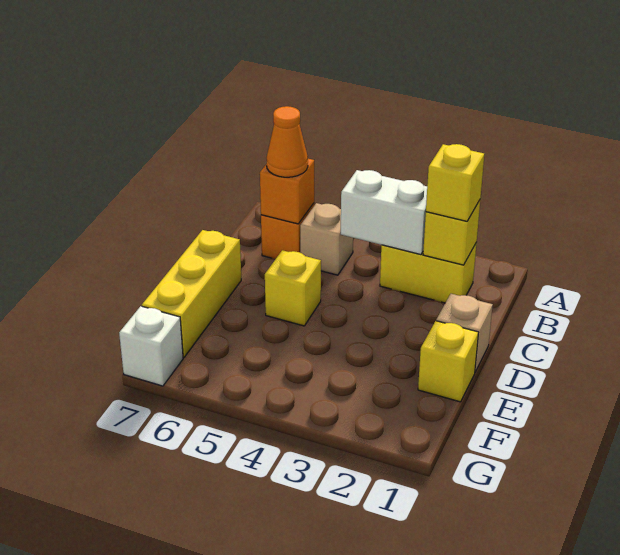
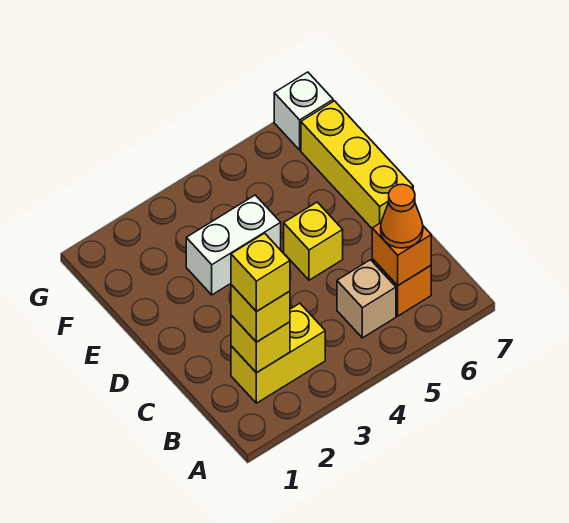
white brick B3:B4 level 2 -> white brick E3:E4 level 1
tan brick D1 level 1 -> none
yellow brick E1 level 1 -> yellow brick B2 level 4

